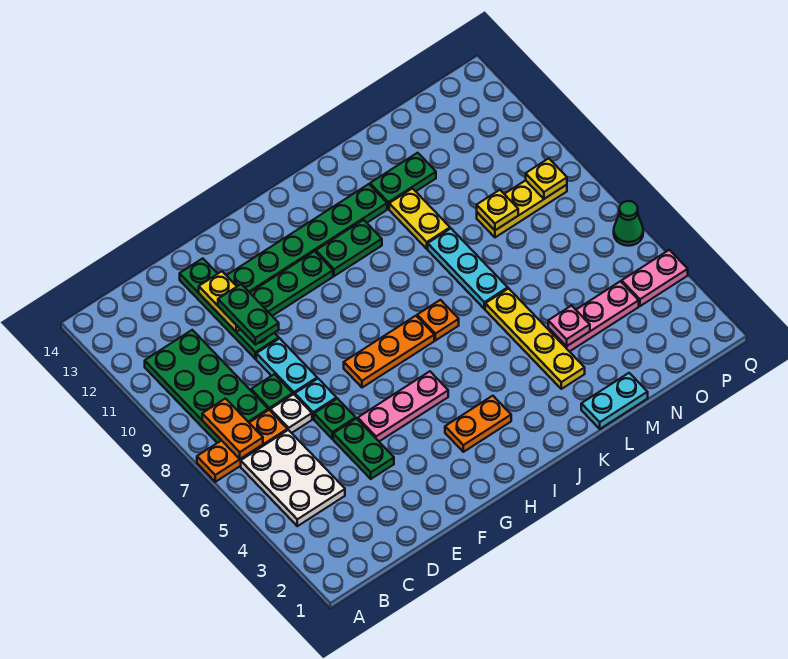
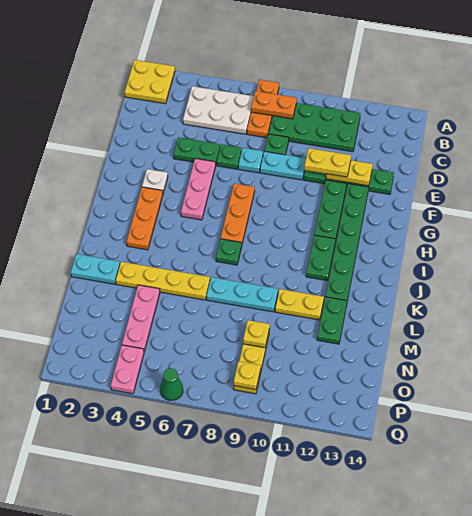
none -> yellow plate A1:B2 level 1
white plate D7 level 1 -> white plate G3 level 1
green plate E10:E11 level 3 -> yellow plate E10:E11 level 3
orange plate H3:I3 level 1 -> orange plate H3:J3 level 1
orange plate J7 level 1 -> green plate J7 level 1
cyan plate L1:M1 level 1 -> cyan plate L1:L2 level 1
pink plate M4 level 2 -> none

